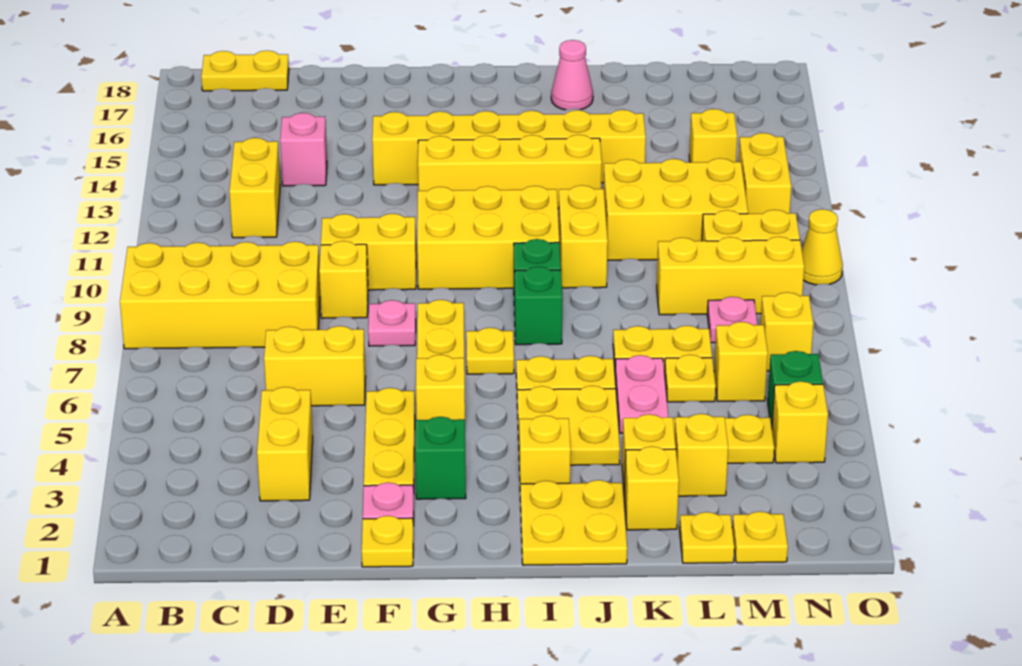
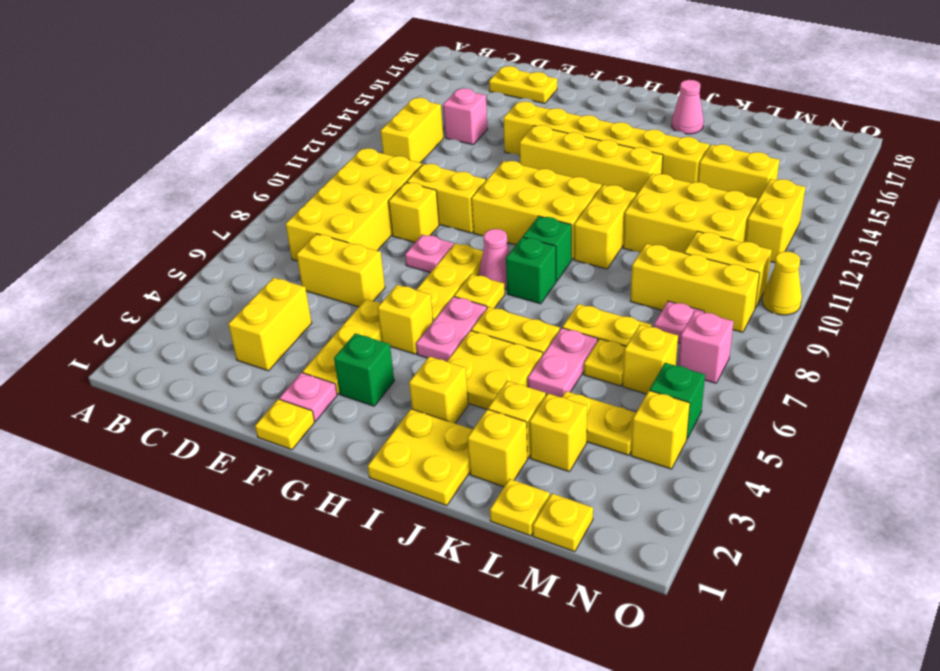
yellow brick A8:D9 level 1 -> yellow brick C7:D10 level 1
yellow plate B18:C18 level 1 -> yellow plate D17:E17 level 1
none -> pink plate H5:H6 level 1
none -> pink cone H8 level 1
yellow brick M14 level 1 -> yellow brick L14:M14 level 1
yellow brick N7 level 1 -> pink brick N7 level 1

